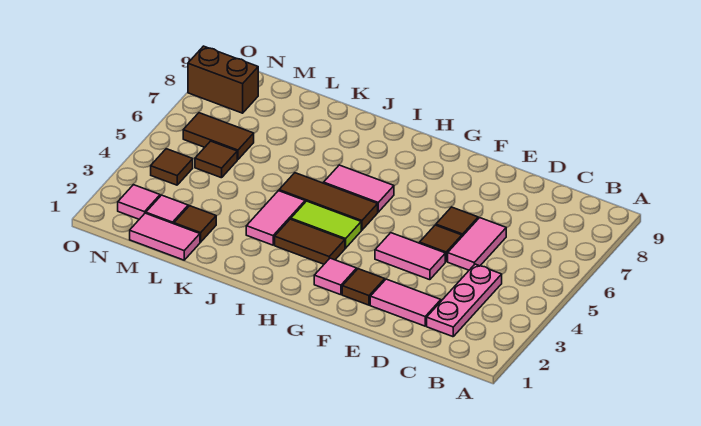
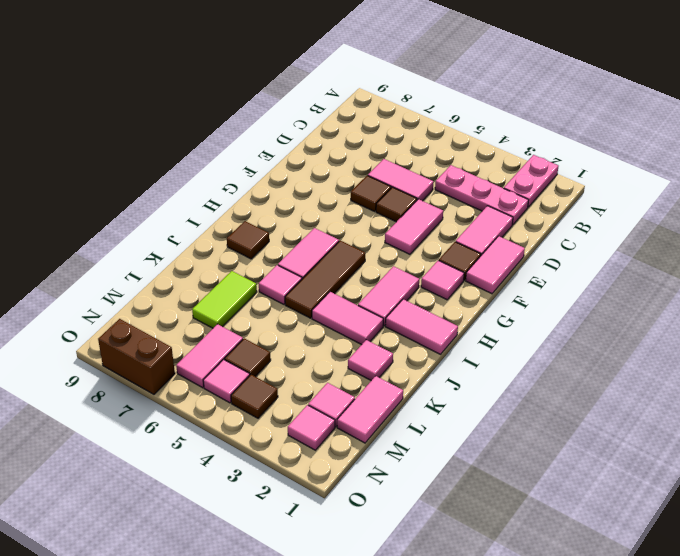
none -> pink plate A2:B2 level 1
none -> pink tile E1:F1 level 1
brown tile H3:I3 level 1 -> pink tile H3:I3 level 1
lime tile H4:I4 level 1 -> lime tile K7:L7 level 1
none -> pink tile I1:I2 level 1
none -> pink tile J6 level 1
none -> pink tile K2 level 1
brown tile L2 level 1 -> brown tile I8 level 1
brown tile M6:N6 level 1 -> pink tile M6:N6 level 1
none -> pink tile N5 level 1
brown brick N8:O8 level 1 -> brown brick O7:O8 level 1

